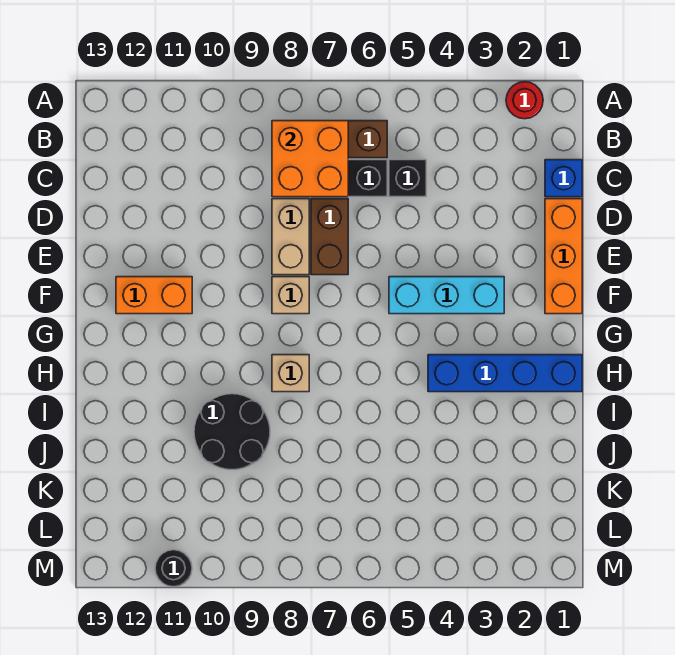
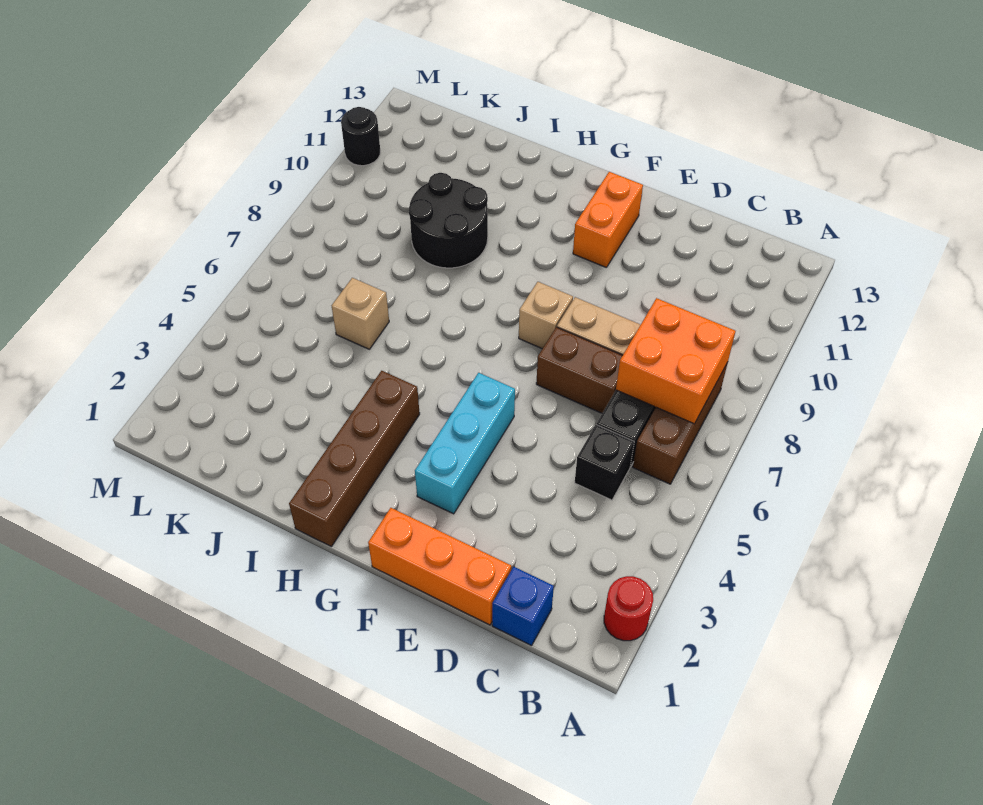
blue brick H1:H4 level 1 -> brown brick H1:H4 level 1
tan brick H8 level 1 -> tan brick J6 level 1

